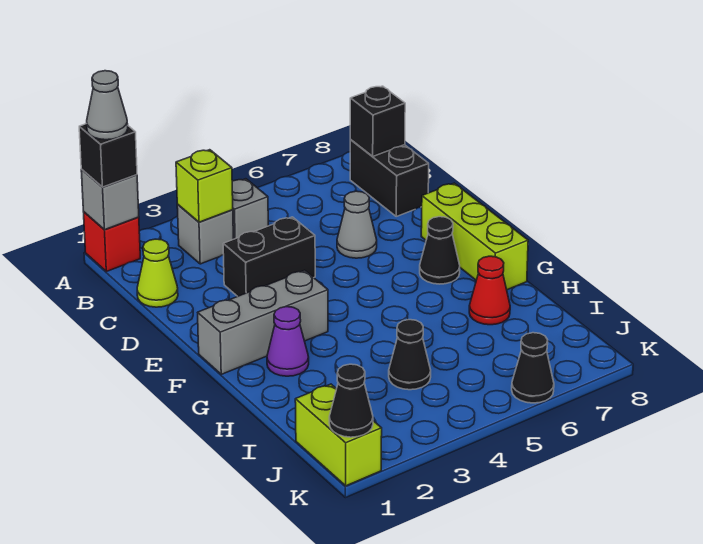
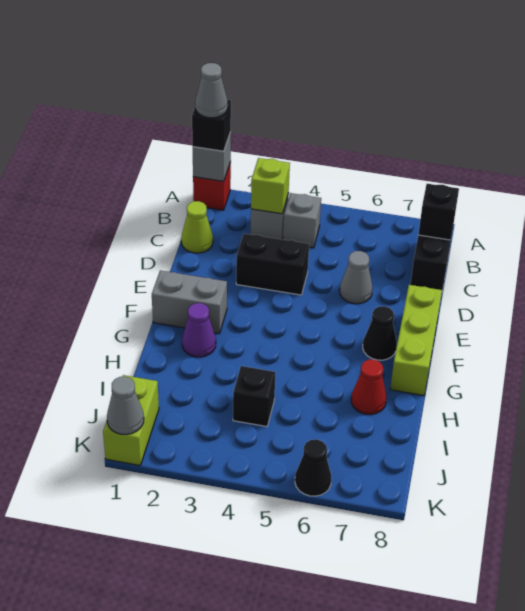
grey brick F1:F3 level 1 -> grey brick F1:F2 level 1
black cone I4 level 1 -> black brick I4 level 1
black cone K1 level 2 -> grey cone K1 level 2

